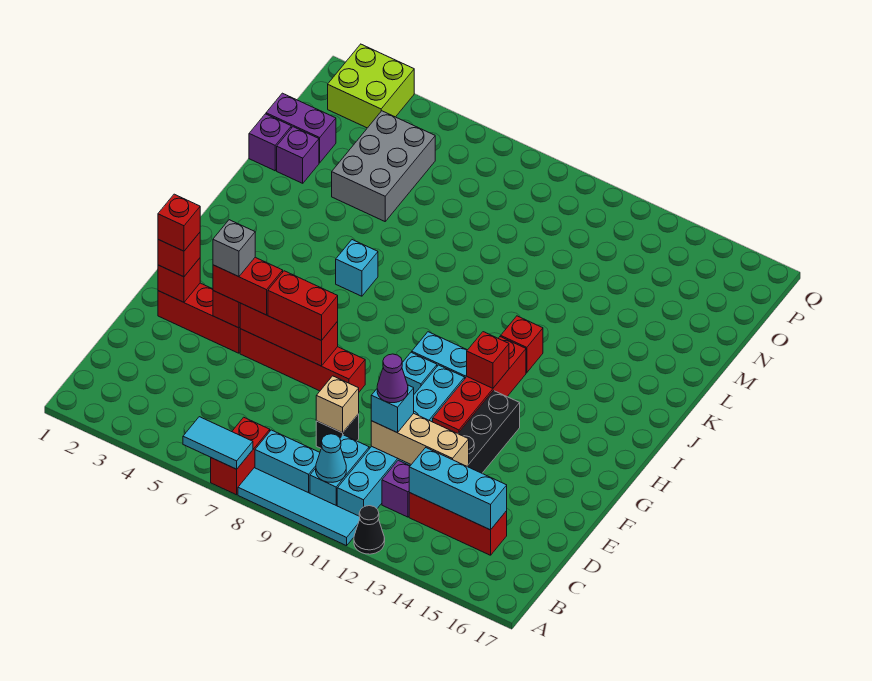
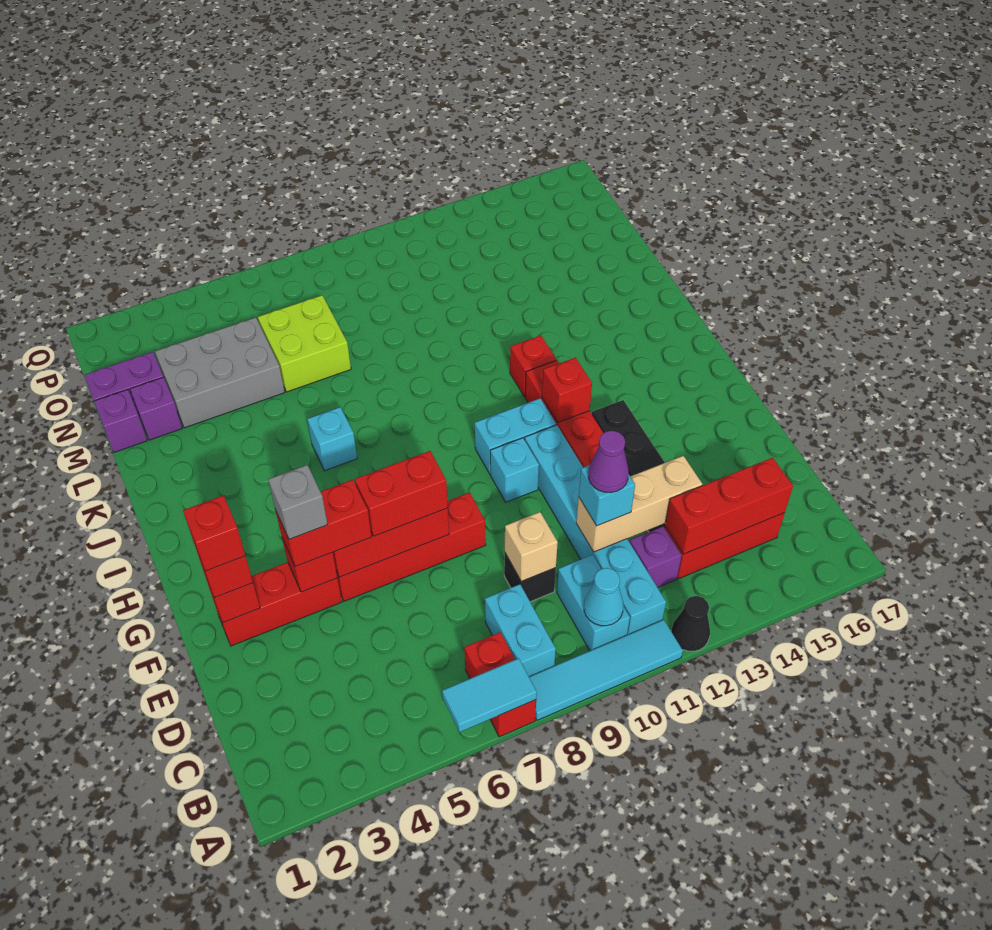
cyan brick B8:B9 level 1 -> cyan brick B8:C8 level 1
cyan brick C13:C15 level 2 -> red brick C13:C15 level 2
grey brick M4:O5 level 1 -> grey brick M3:N5 level 1
lime brick P2:Q3 level 1 -> lime brick M6:N7 level 1

